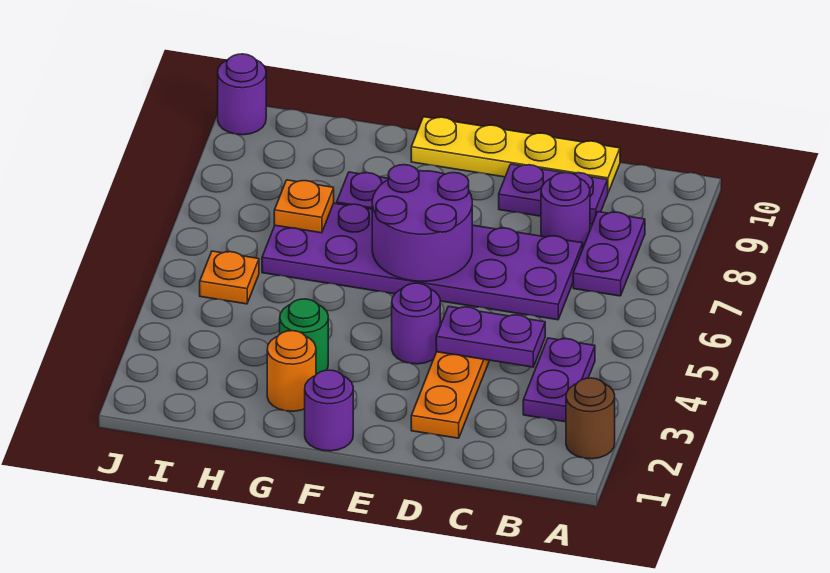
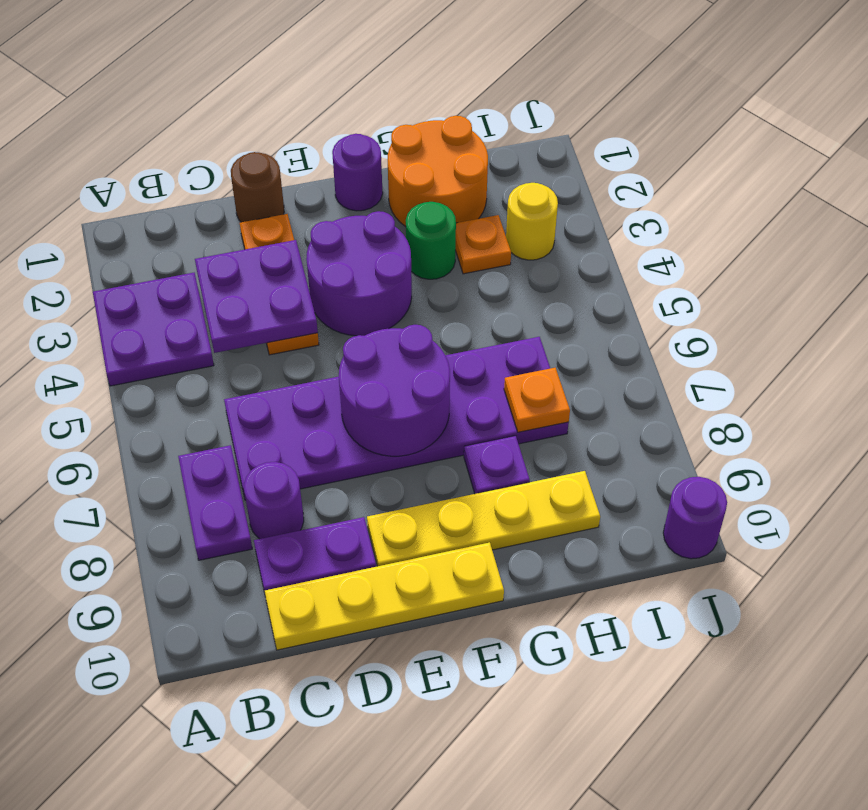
brown round brick A2 level 1 -> brown round brick D1 level 1
purple plate B3:B4 level 1 -> purple plate A3:B4 level 1
purple plate C4:D4 level 2 -> purple plate C3:D4 level 2
purple round brick E4 level 1 -> purple round brick E3:F4 level 1
none -> yellow plate E9:H9 level 1
orange round brick G2 level 1 -> orange round brick G1:H2 level 1
none -> yellow round brick I3 level 1
orange plate I5 level 1 -> orange plate H3 level 1

